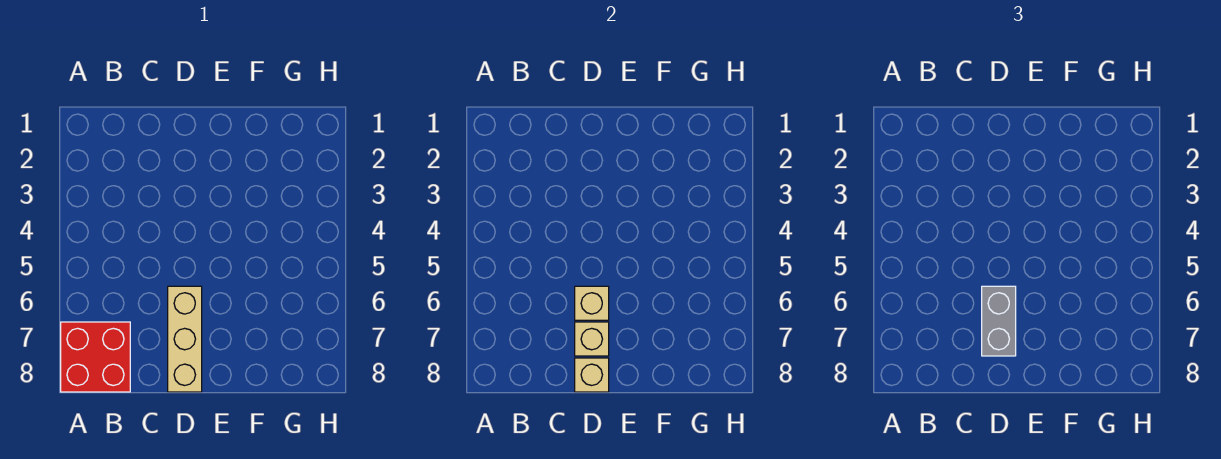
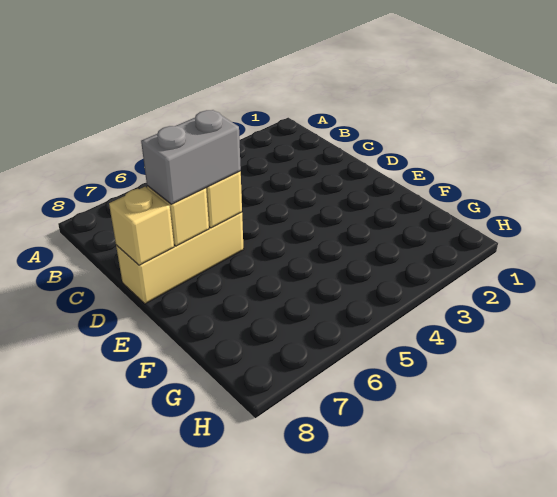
red brick A7:B8 level 1 -> none

